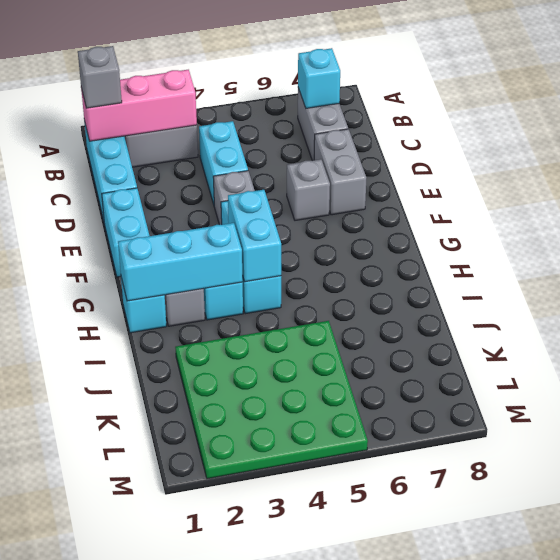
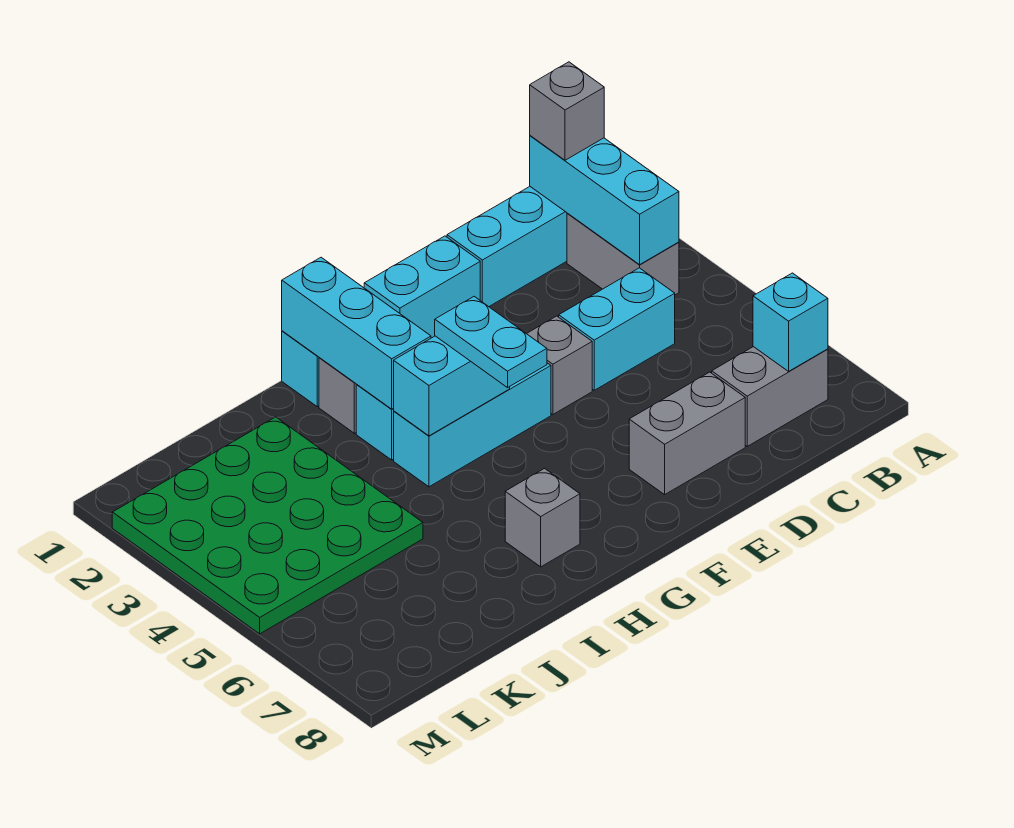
pink brick B1:B3 level 2 -> cyan brick B1:B3 level 2
grey brick E6 level 1 -> grey brick H7 level 1
none -> cyan plate G4:G5 level 3

